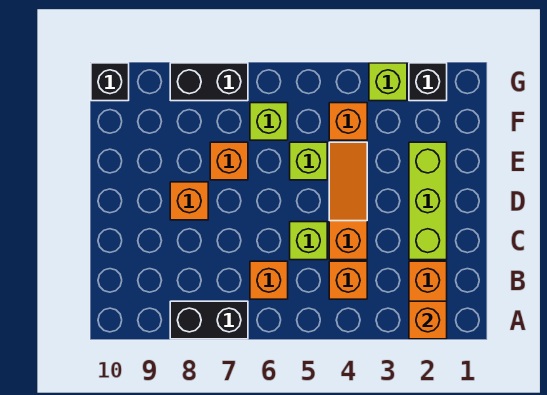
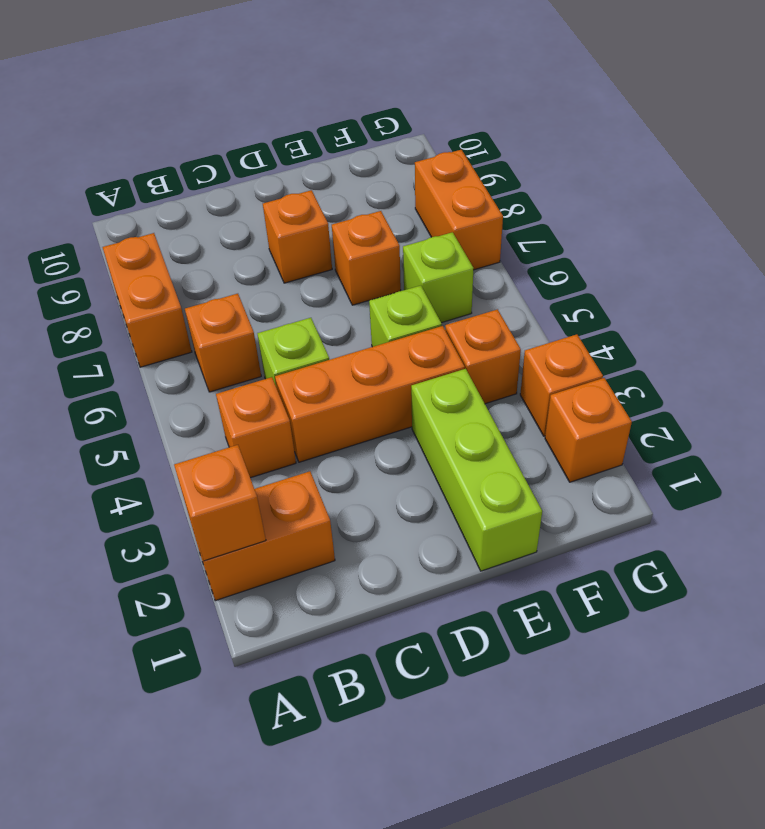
black brick A7:A8 level 1 -> orange brick A7:A8 level 1
lime brick C2:E2 level 1 -> lime brick E1:E3 level 1
orange slope C4:E4 level 1 top C -> orange brick C4:E4 level 1
black brick G2 level 1 -> orange brick G2 level 1
lime brick G3 level 1 -> orange brick G3 level 1
black brick G7:G8 level 1 -> orange brick G7:G8 level 1
black brick G10 level 1 -> none

